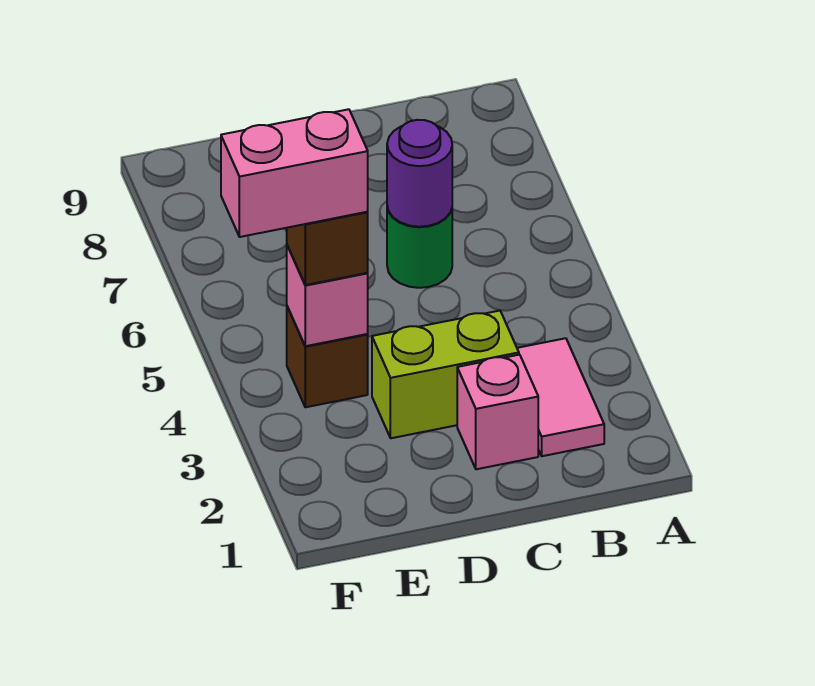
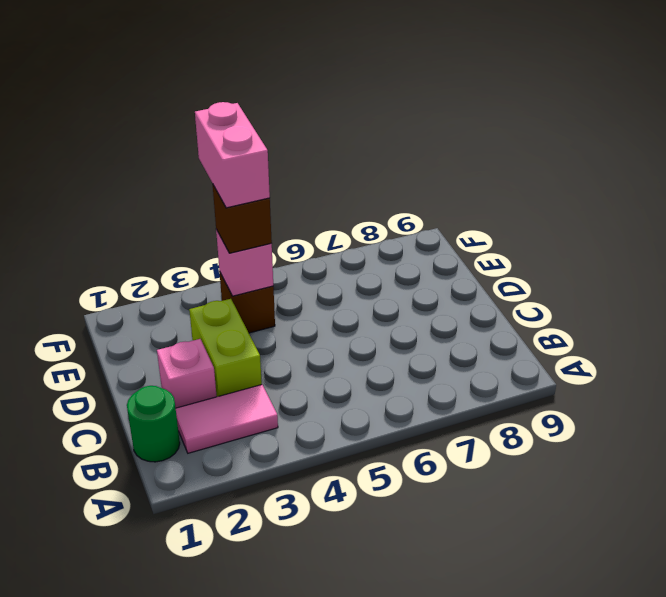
green round brick C6 level 1 -> green round brick B1 level 1
purple round brick C6 level 2 -> none

